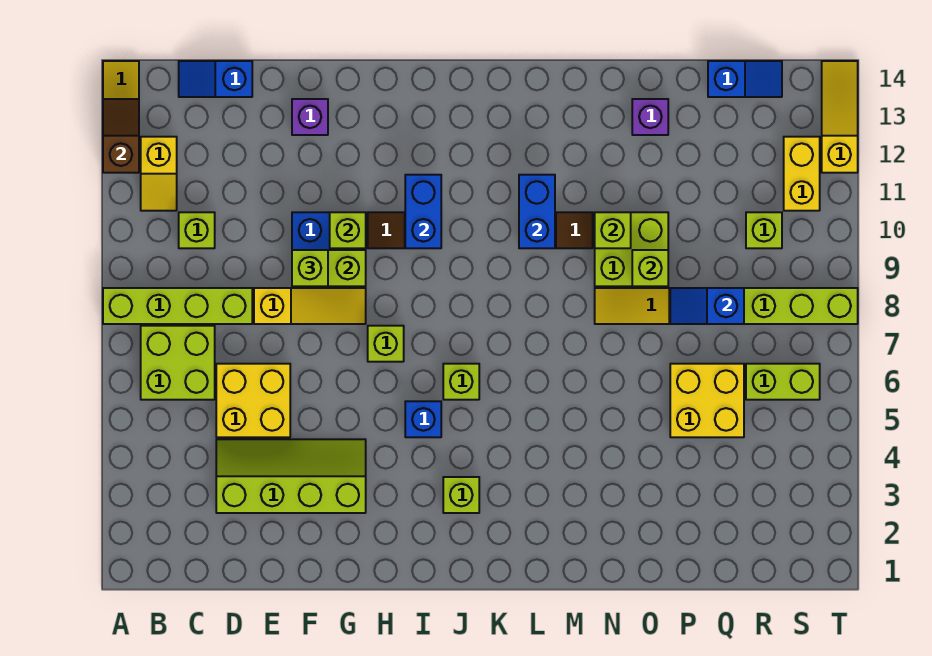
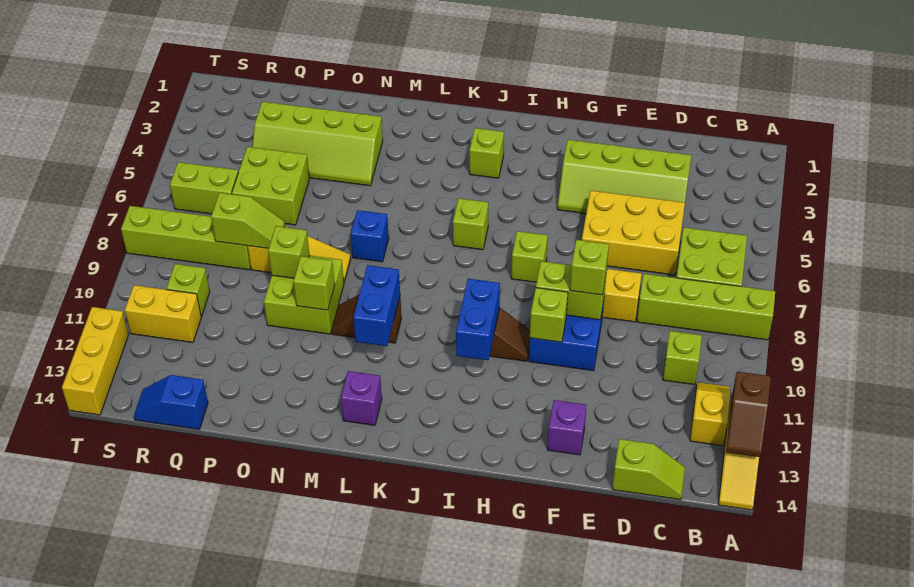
blue slope C14:D14 level 1 top D -> lime slope C14:D14 level 1 top D
yellow brick D5:E6 level 1 -> yellow brick D5:F6 level 1
blue brick I5 level 1 -> blue brick M7 level 1
none -> lime slope N3:Q4 level 1 top 3
purple brick O13 level 1 -> purple brick L13 level 1
yellow brick P5:Q6 level 1 -> lime brick P5:Q6 level 1
blue slope P8:Q8 level 2 top Q -> lime slope P8:Q8 level 2 top Q
yellow brick S11:S12 level 1 -> yellow brick R11:S11 level 1
yellow slope T12:T14 level 1 top 12 -> yellow brick T12:T14 level 1

